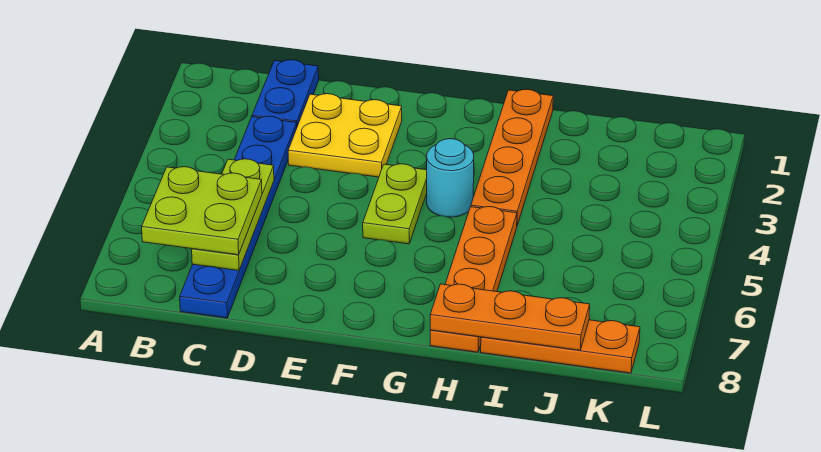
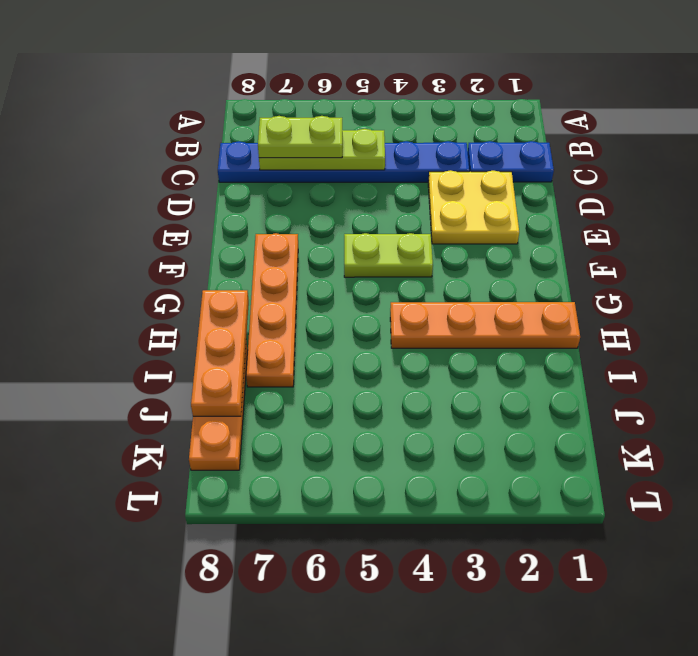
lime plate B6:C7 level 3 -> lime plate C6:C7 level 3
cyan round brick G4 level 1 -> none
orange plate H5:H8 level 1 -> orange plate F7:I7 level 1

